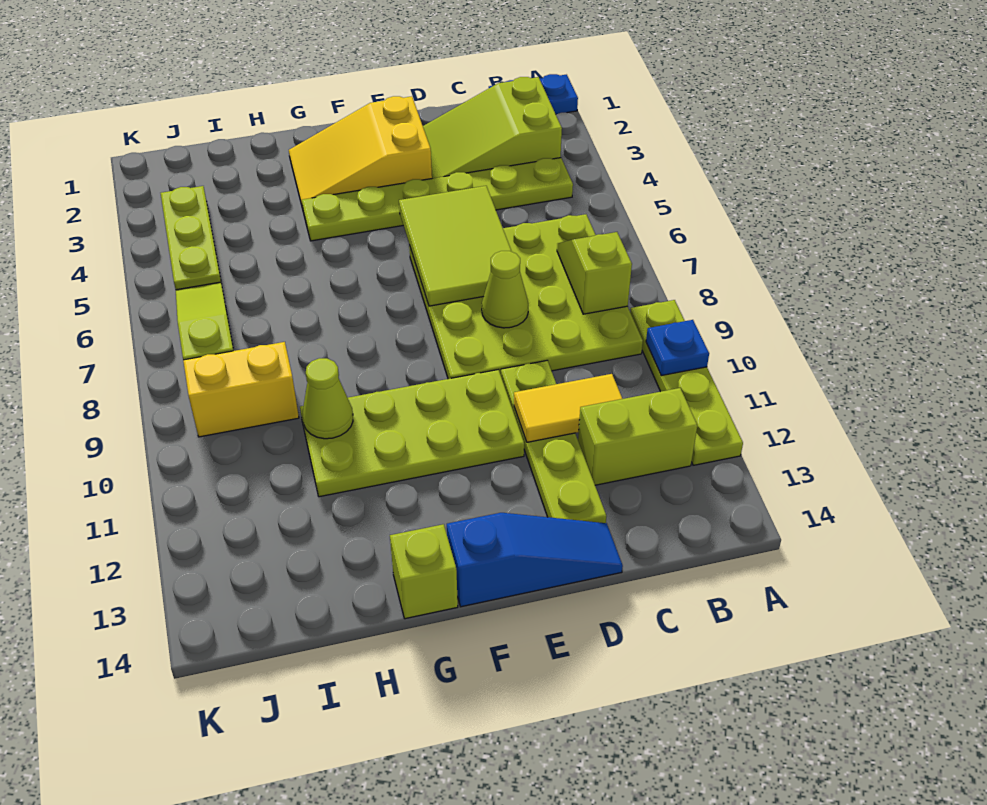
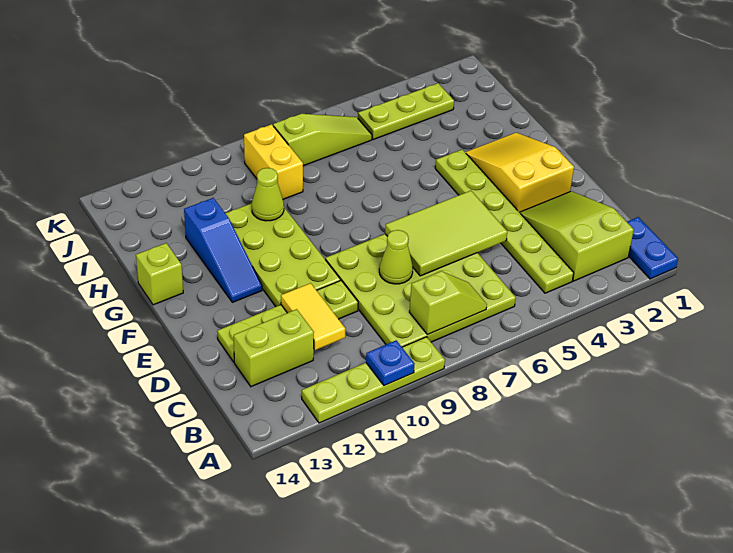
lime brick B12:C12 level 1 -> lime brick C12:C13 level 1
blue slope D14:F14 level 1 top F -> blue slope F12:H12 level 1 top H

